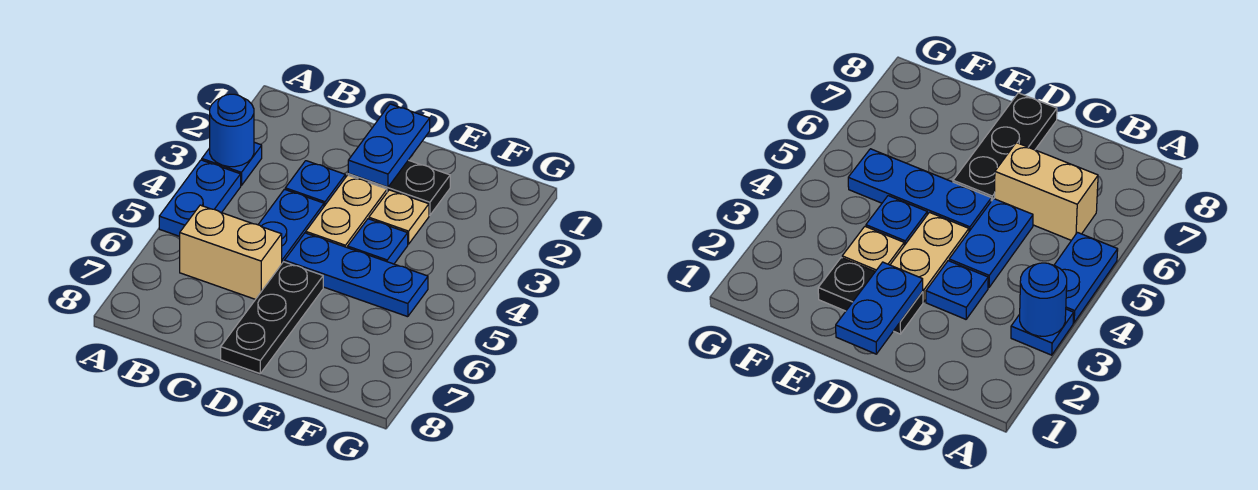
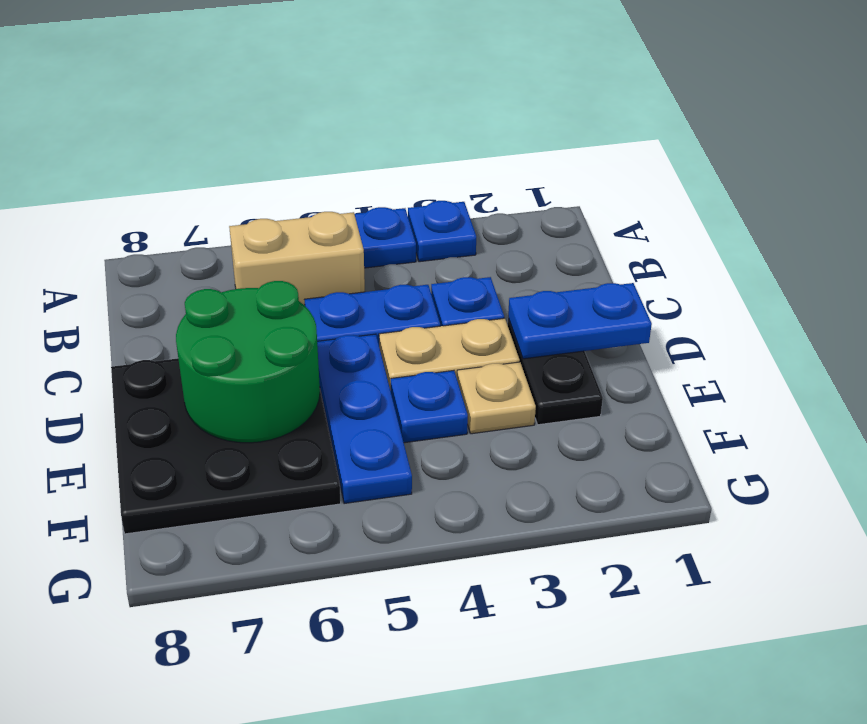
blue round brick A3 level 2 -> none
tan brick B6:C6 level 1 -> tan brick B5:B6 level 1
black plate D6:D8 level 1 -> black plate D6:F8 level 1
none -> green round brick D6:E7 level 2

